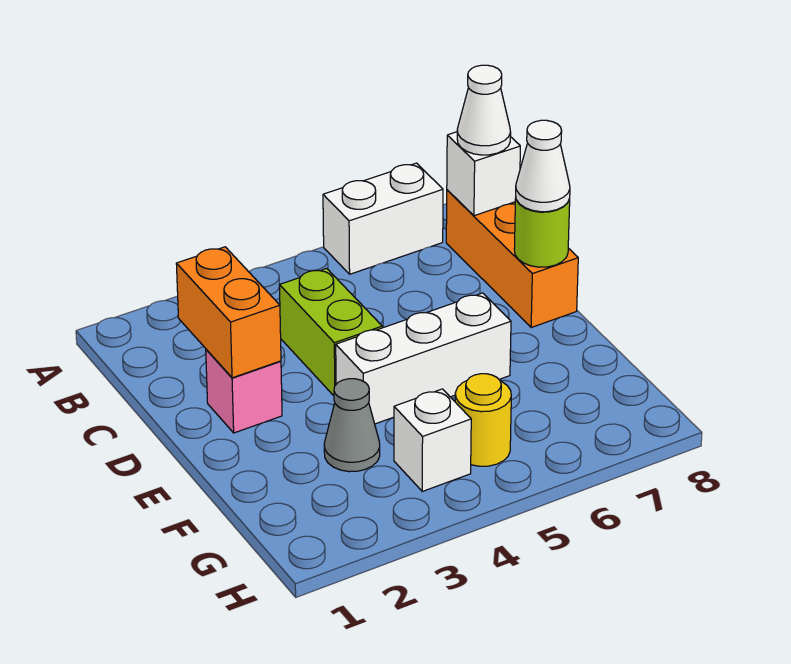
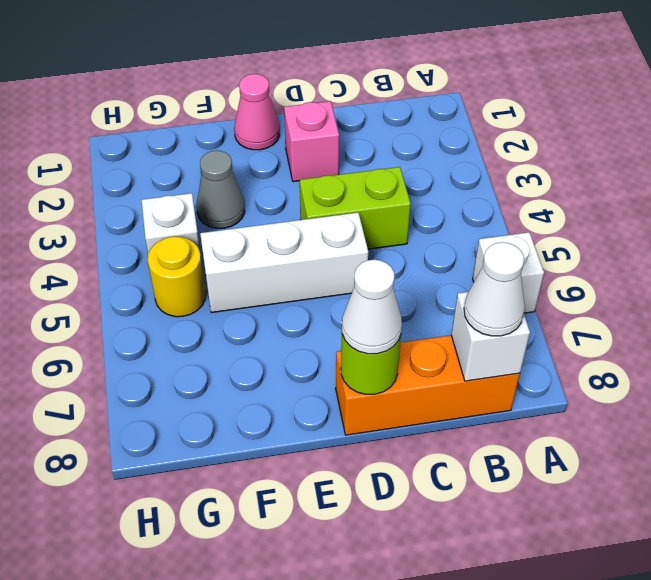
white brick A6:A7 level 1 -> white brick A6 level 1
orange brick C2:D2 level 2 -> none
none -> pink cone E1 level 1
white brick E4:E6 level 1 -> white brick D5:F5 level 1

